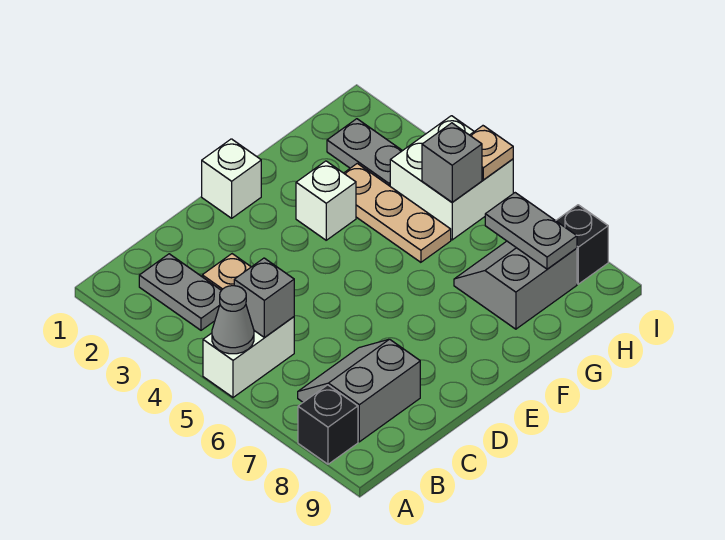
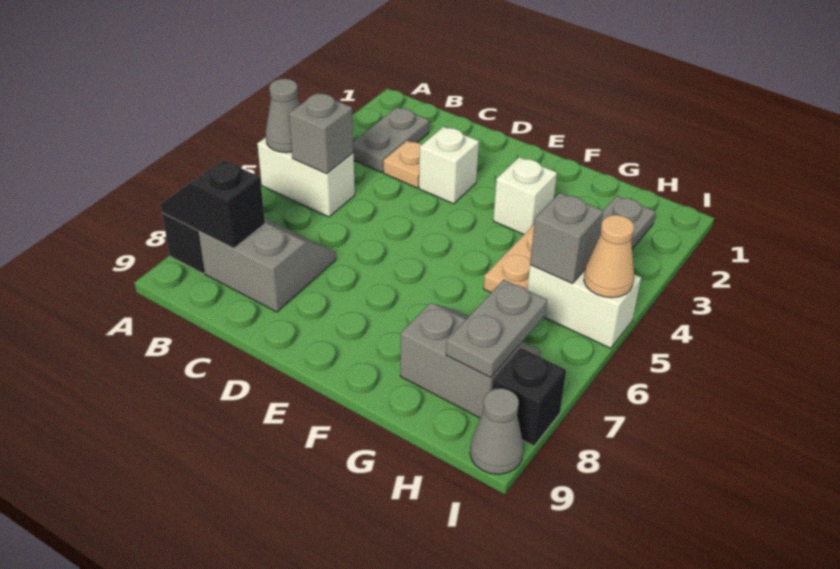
none -> black slope A8:B8 level 2 top B
white brick E1 level 1 -> white brick D3 level 1
white brick H4:I5 level 1 -> white brick H5:I5 level 1
tan plate I5 level 2 -> tan cone I5 level 2
none -> grey cone I9 level 1

